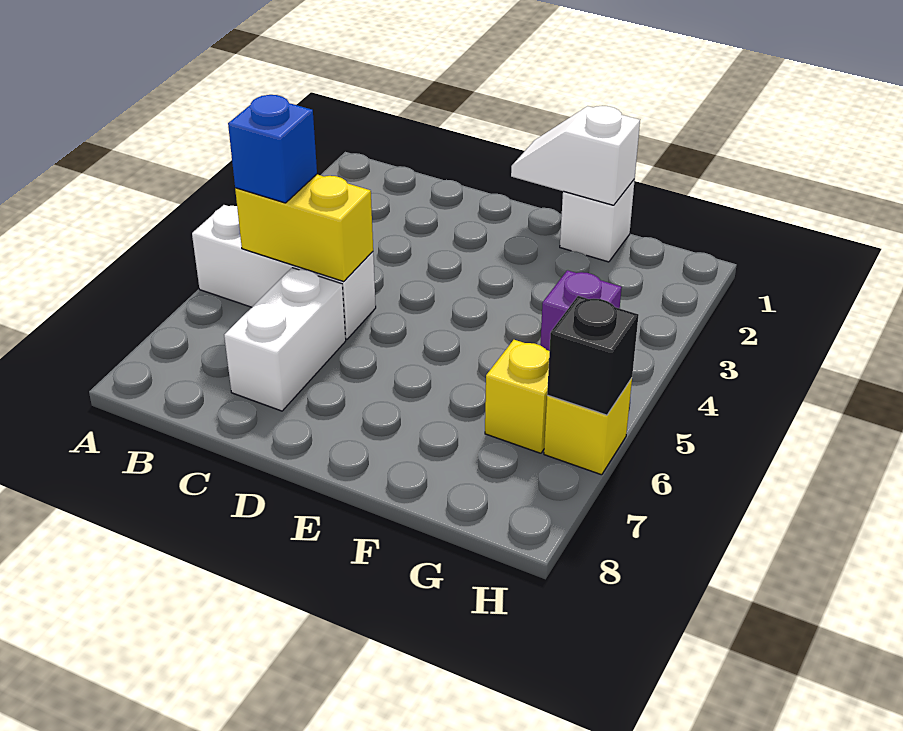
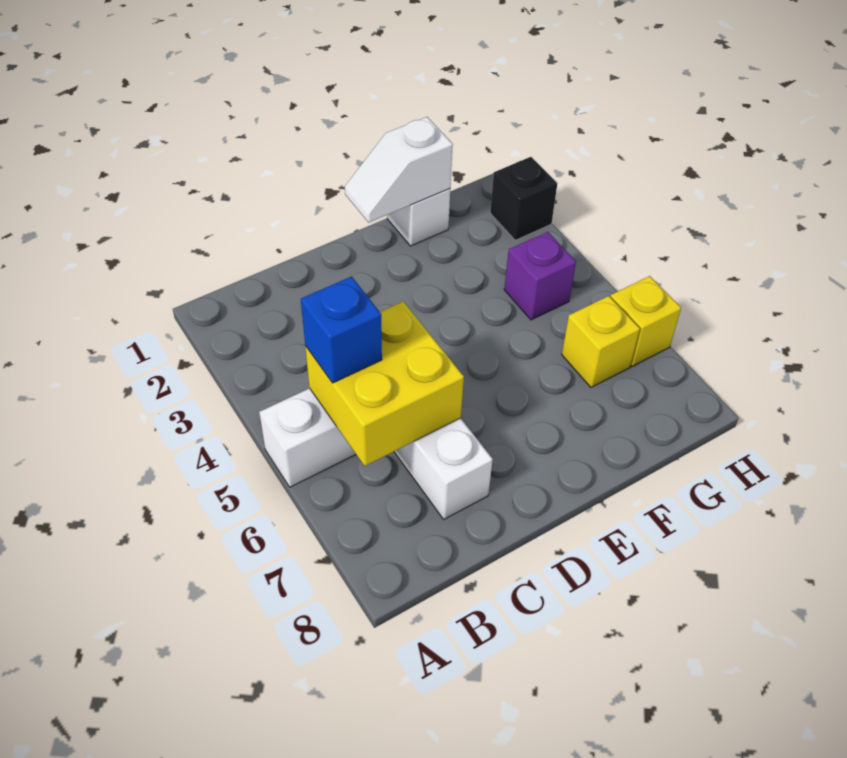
yellow brick B5:C5 level 2 -> yellow brick B5:C6 level 2
black brick H6 level 2 -> black brick H2 level 1

